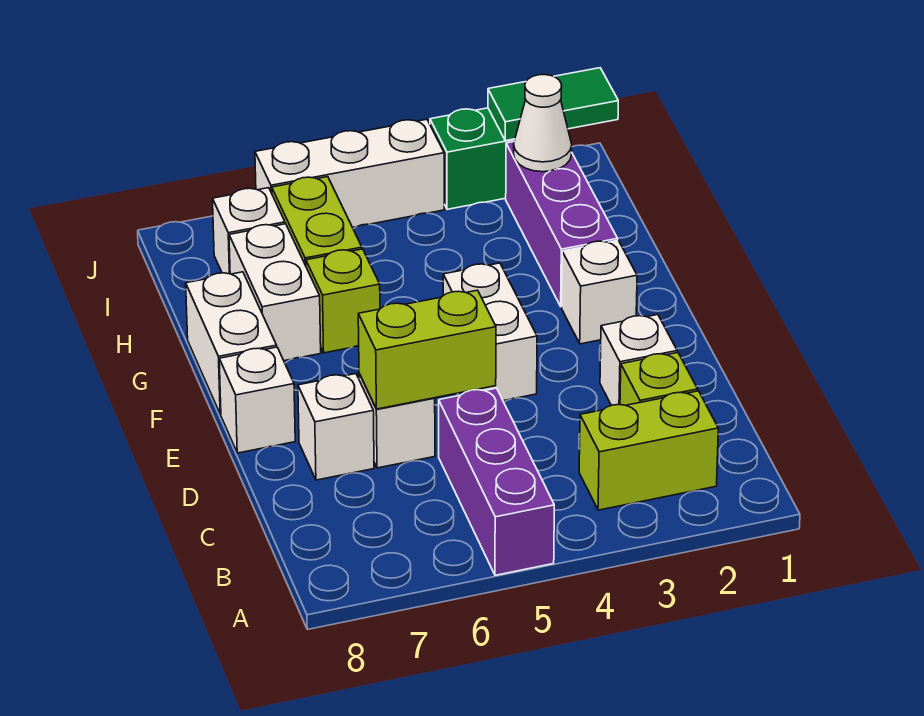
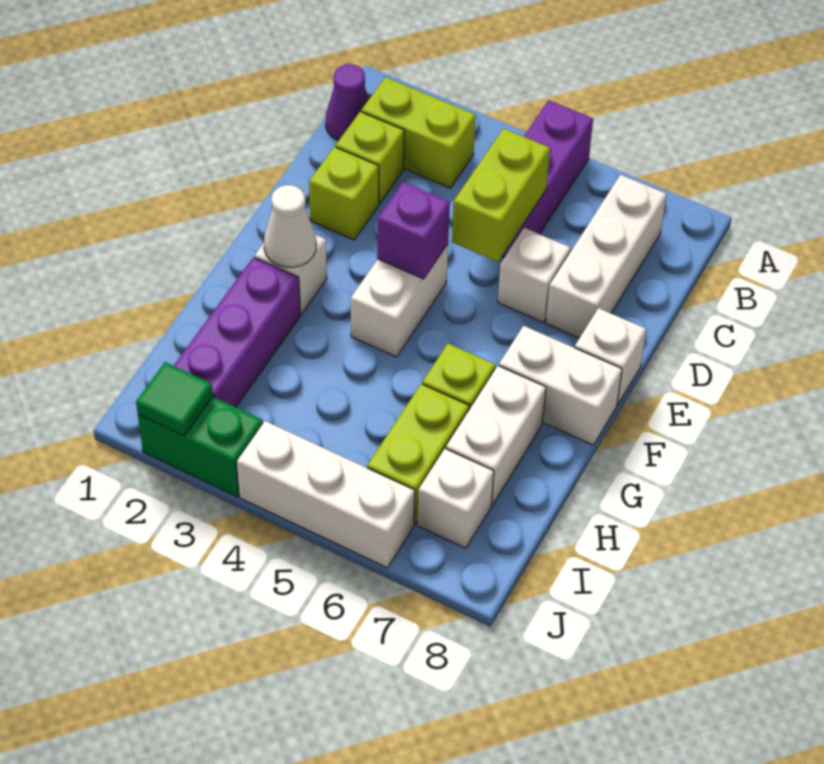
none -> purple cone B1 level 1
white brick D2 level 1 -> lime brick D2 level 1
lime brick D5:D6 level 2 -> lime brick C5:D5 level 2
white brick D7 level 1 -> white brick B7:D7 level 1
none -> purple brick E4 level 2
white brick F8:G8 level 1 -> white brick F7:F8 level 1
white cone I2 level 2 -> white cone F2 level 2
green tile J1:J2 level 2 -> green tile J2 level 2

